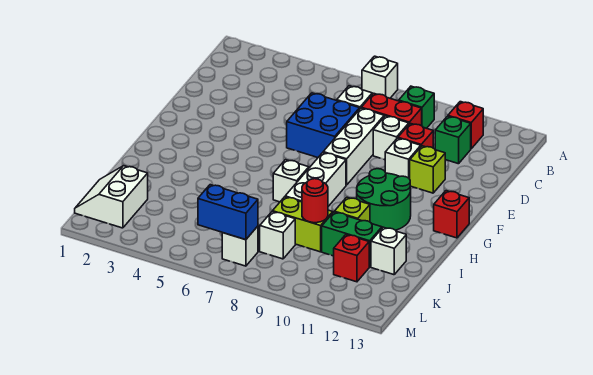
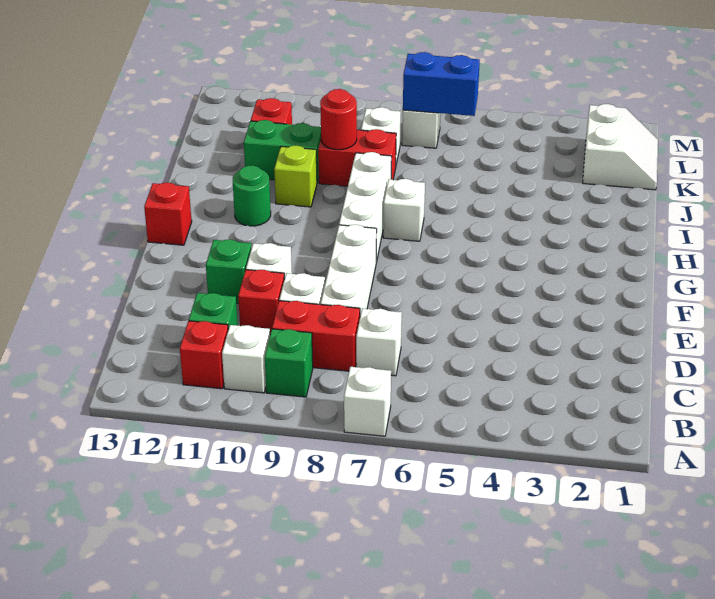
blue brick D6:E7 level 1 -> none
lime brick E11 level 1 -> green brick E11 level 1
green round brick G10:H11 level 1 -> green round brick H11 level 1
lime brick J8:J9 level 1 -> red brick J8:J9 level 1
white brick J12 level 1 -> white brick B10 level 1

